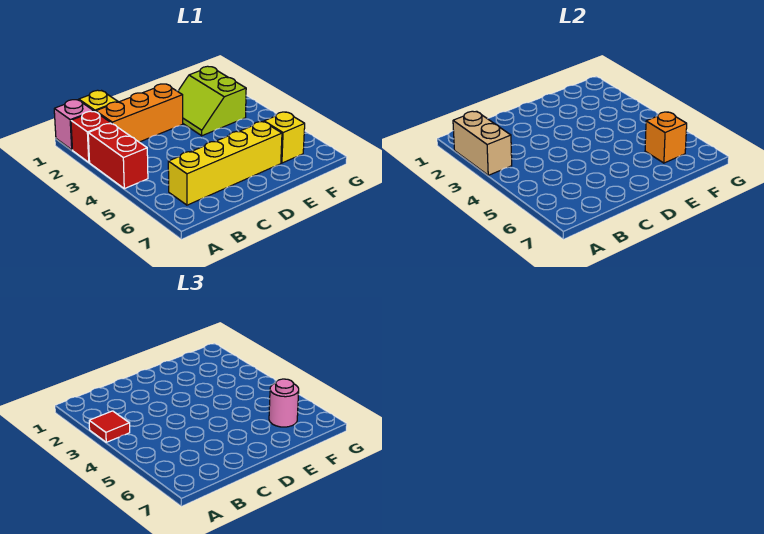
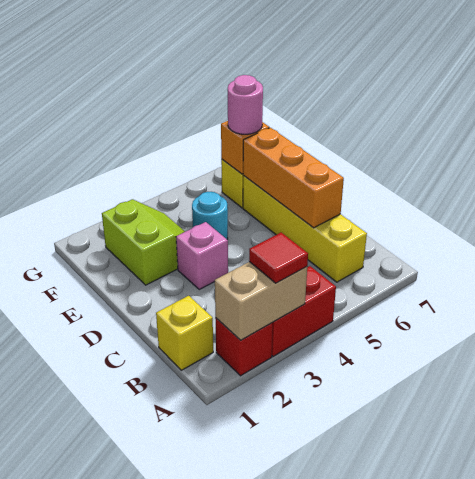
pink brick A1 level 1 -> pink brick D3 level 1
orange brick B2:D2 level 1 -> orange brick C6:E6 level 2
lime slope E2:F3 level 1 top F -> lime slope E2:F3 level 1 top 2
none -> cyan round brick E4 level 1

